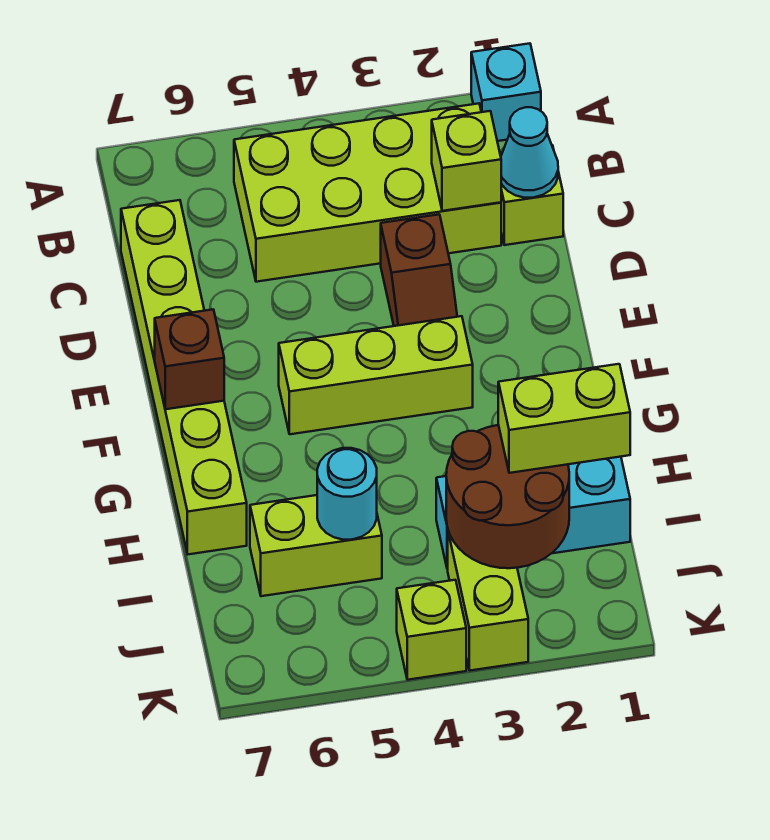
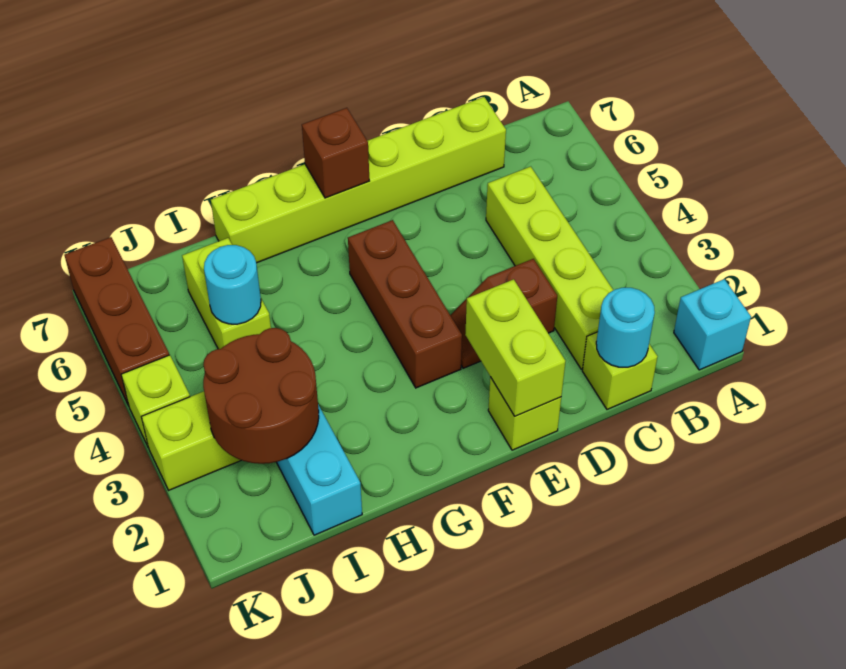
lime brick B2:C5 level 1 -> lime brick C2:C5 level 1
cyan cone C1 level 2 -> cyan round brick C1 level 2
lime brick C2 level 2 -> lime brick E1 level 1
lime brick F3:F5 level 1 -> brown brick F3:F5 level 1
lime brick I1:I2 level 3 -> lime brick E1:E2 level 2
none -> brown brick K5:K7 level 1

